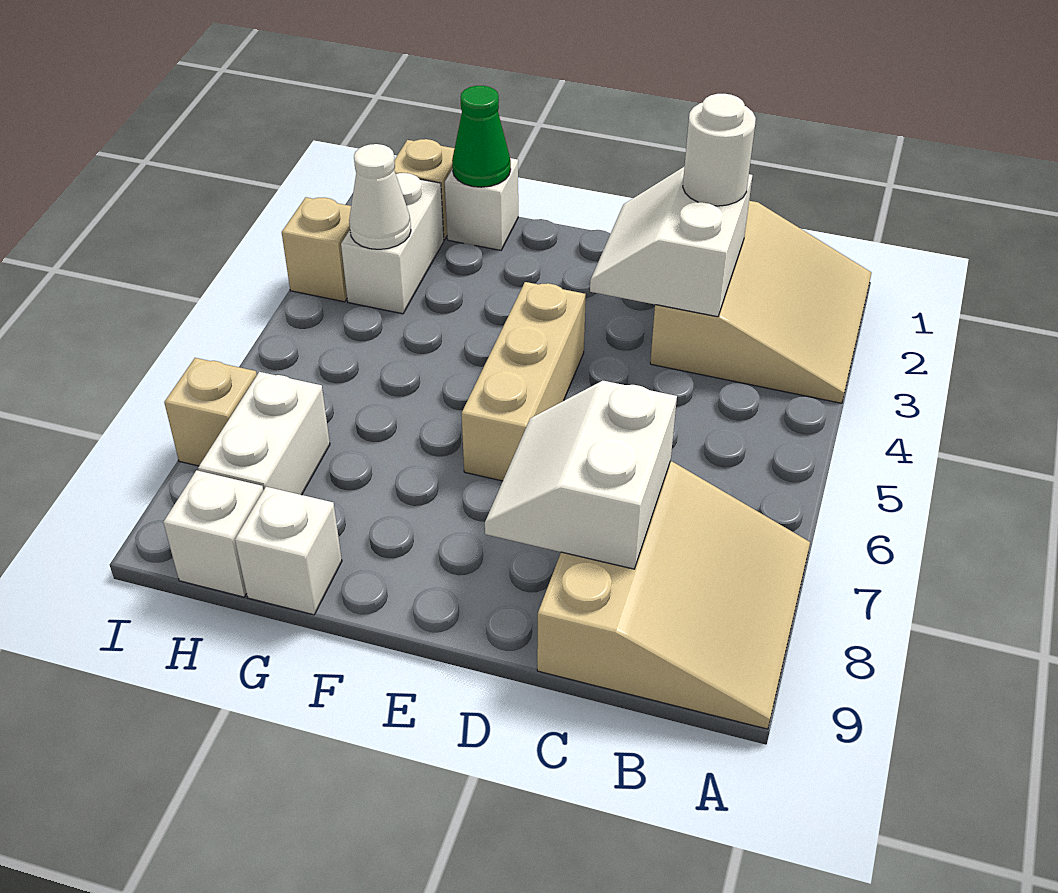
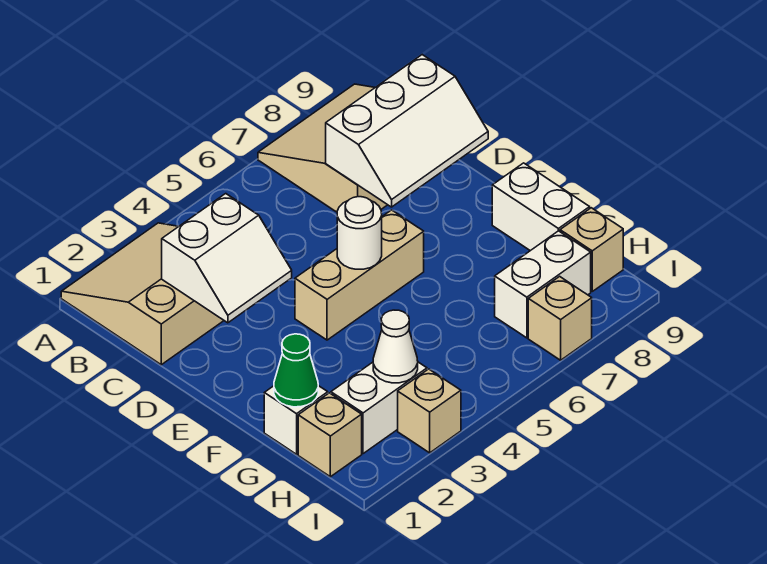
white round brick C2 level 3 -> white round brick E5 level 2
white slope C7:D8 level 2 top C -> white slope C7:D9 level 2 top C
white brick G9 level 1 -> white brick F9:G9 level 1
white brick H9 level 1 -> tan brick H9 level 1

